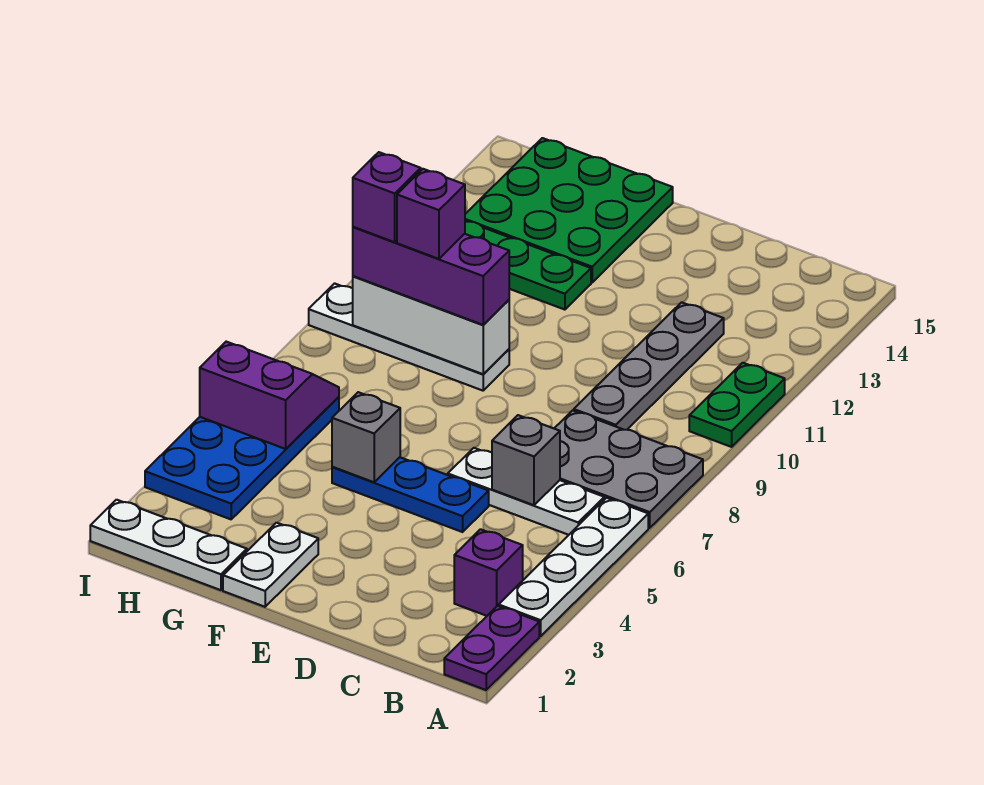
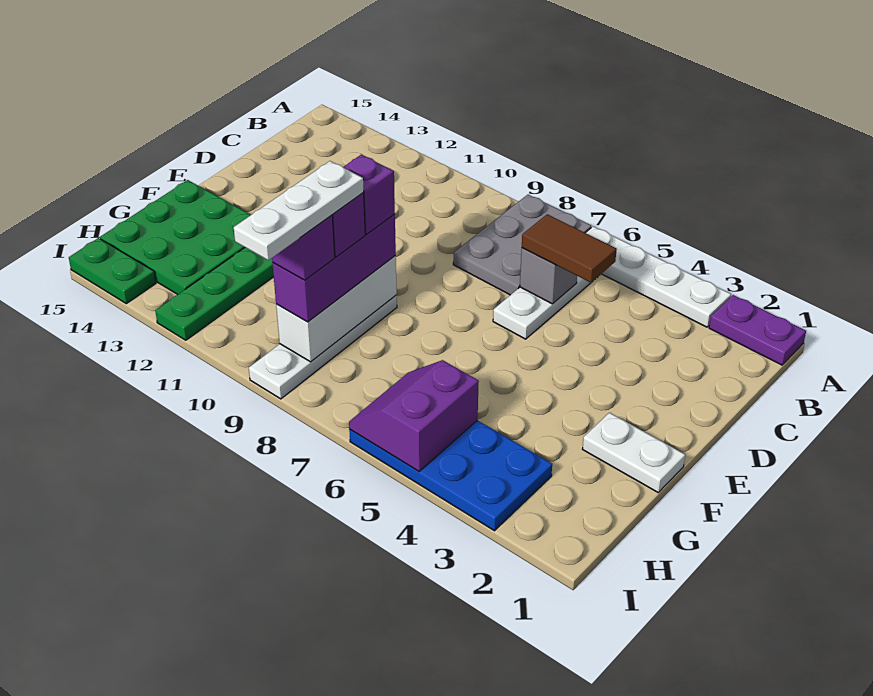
green plate A10:A11 level 1 -> green plate I14:I15 level 1
purple brick B3 level 1 -> purple brick F9 level 4
none -> brown tile C5:C6 level 3
grey plate C9:C12 level 1 -> none
blue plate D5:F5 level 1 -> none
grey brick F5 level 2 -> none
white plate G1:I1 level 1 -> white plate G9:I9 level 5

